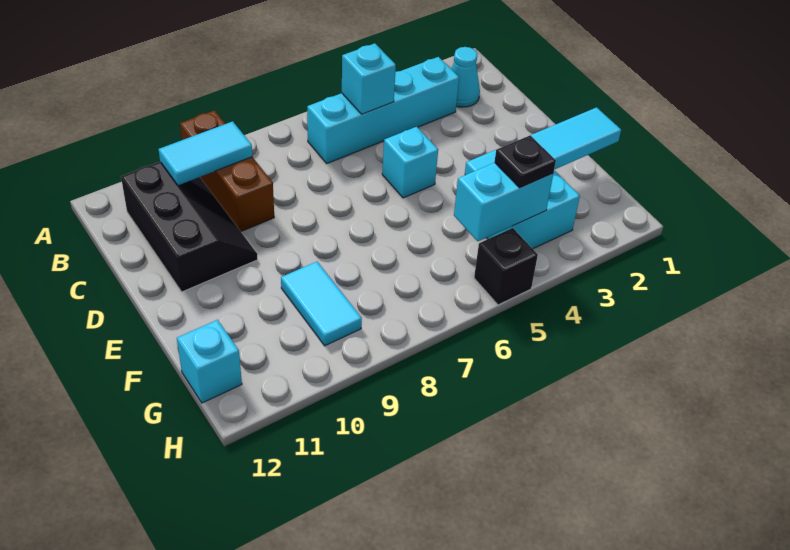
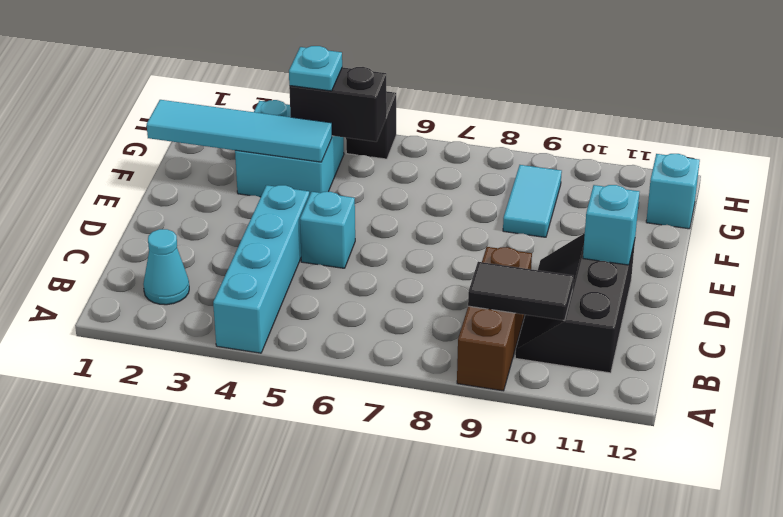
cyan brick B3:B6 level 1 -> cyan brick A4:D4 level 1
cyan brick B5 level 2 -> cyan brick D11 level 2
cyan tile B9:B10 level 2 -> black tile B9:B10 level 2
cyan brick G4:G5 level 2 -> black brick G4:G5 level 2
black plate G4 level 3 -> cyan plate G4 level 3

